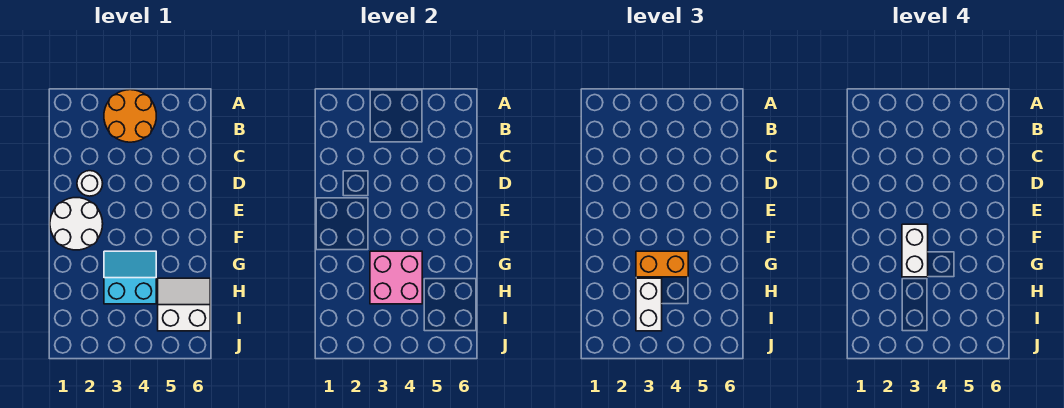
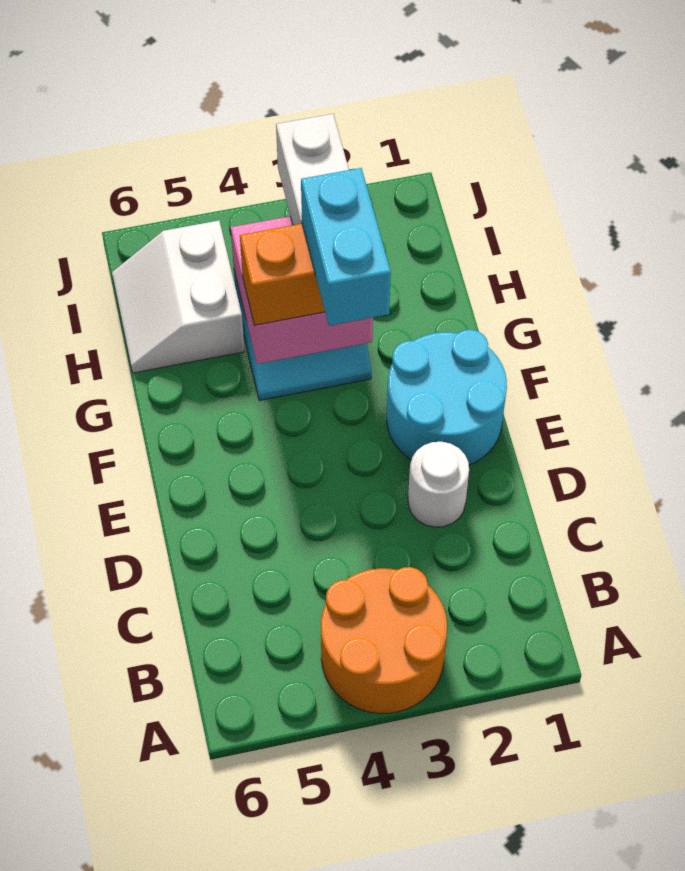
white round brick E1:F2 level 1 -> cyan round brick E1:F2 level 1
white brick F3:G3 level 4 -> cyan brick F3:G3 level 4
white slope H5:I6 level 1 top I -> white slope H5:I6 level 1 top 5

